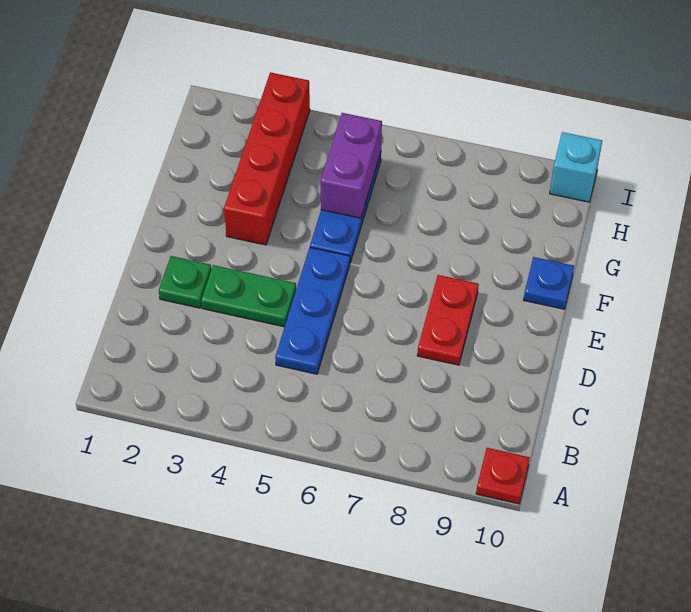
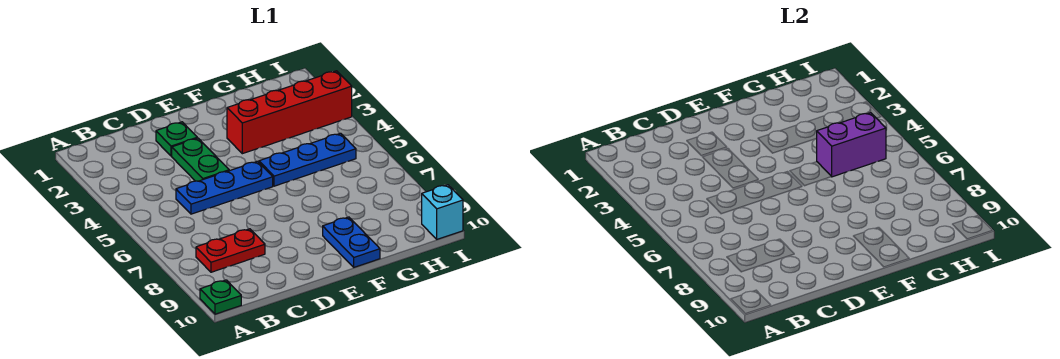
red plate A10 level 1 -> green plate A10 level 1
red plate D8:E8 level 1 -> red plate B8:C8 level 1
blue plate F10 level 1 -> blue plate F9:F10 level 1

